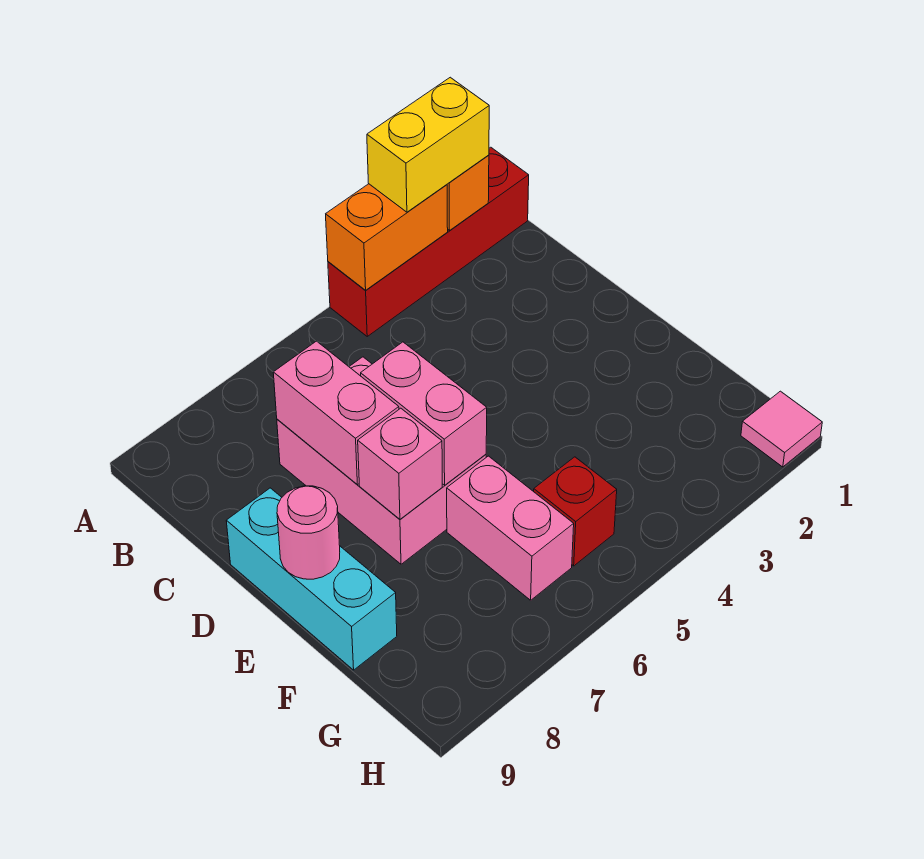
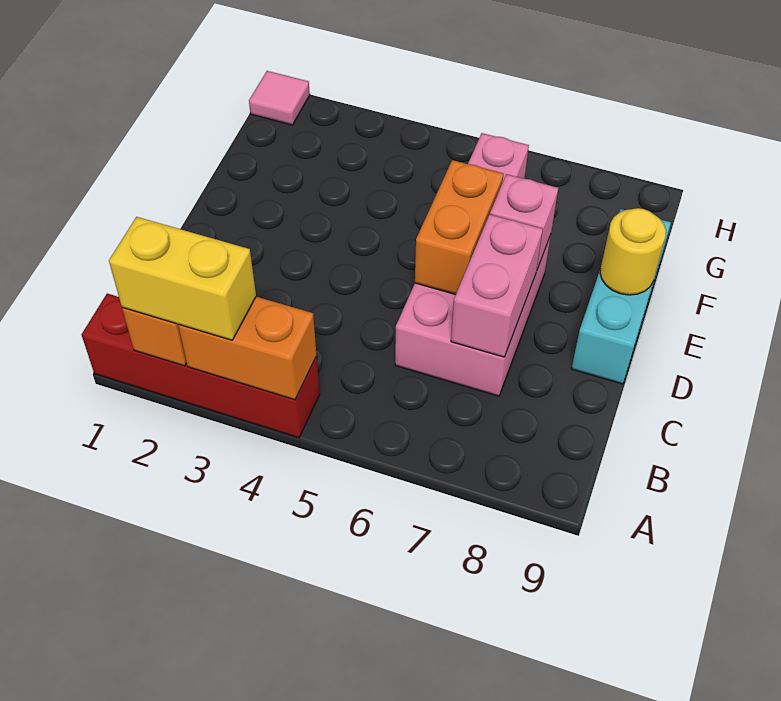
pink brick D6:E6 level 2 -> orange brick D6:E6 level 2
pink round brick E9 level 2 -> yellow round brick E9 level 2
red brick G5 level 1 -> none

